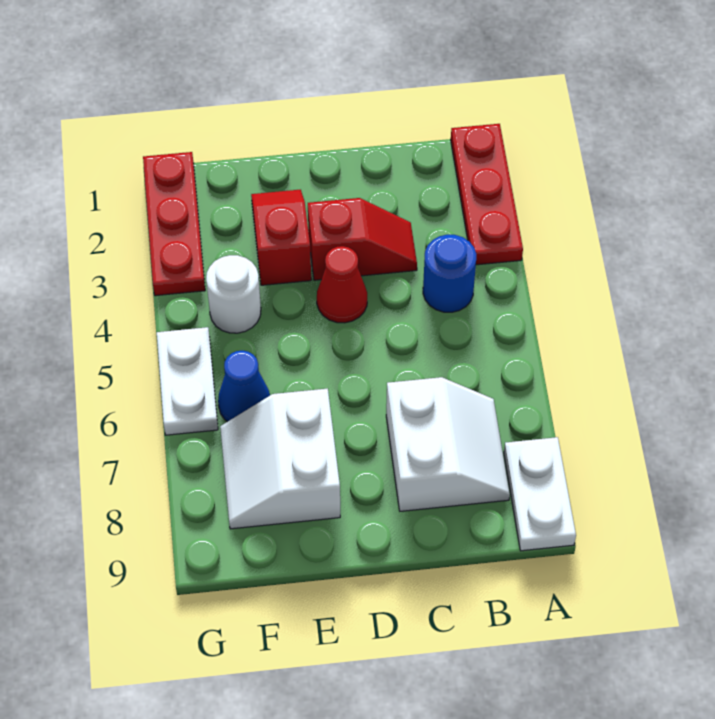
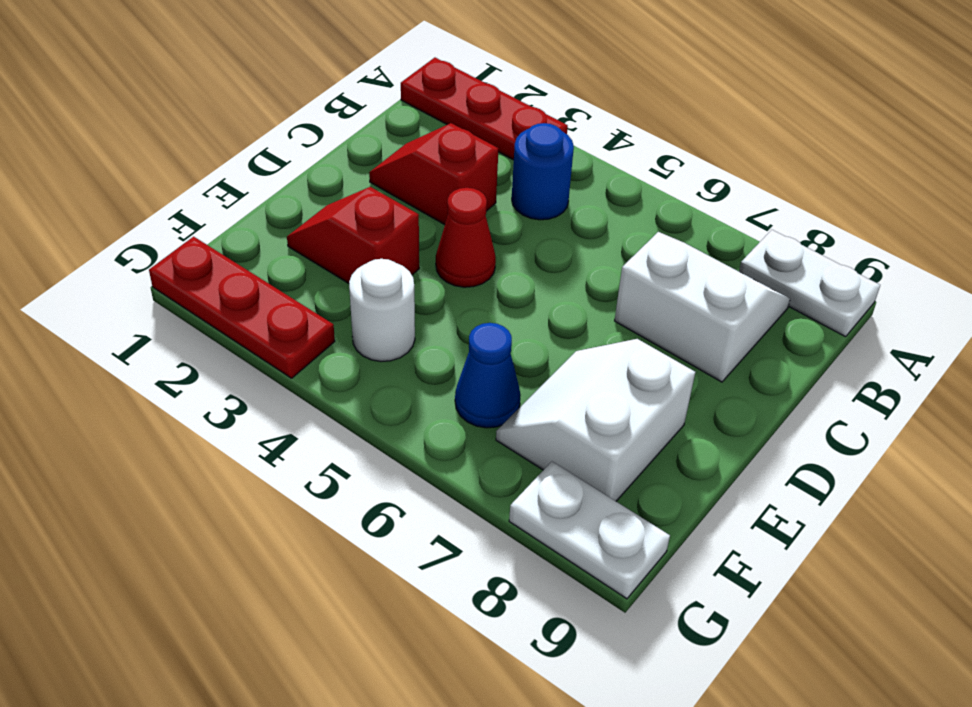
red slope C3:D3 level 1 top D -> red slope C2:C3 level 1 top 3
white slope E7:F8 level 1 top E -> white slope E7:F8 level 1 top 8
white plate G5:G6 level 1 -> white plate G8:G9 level 1

